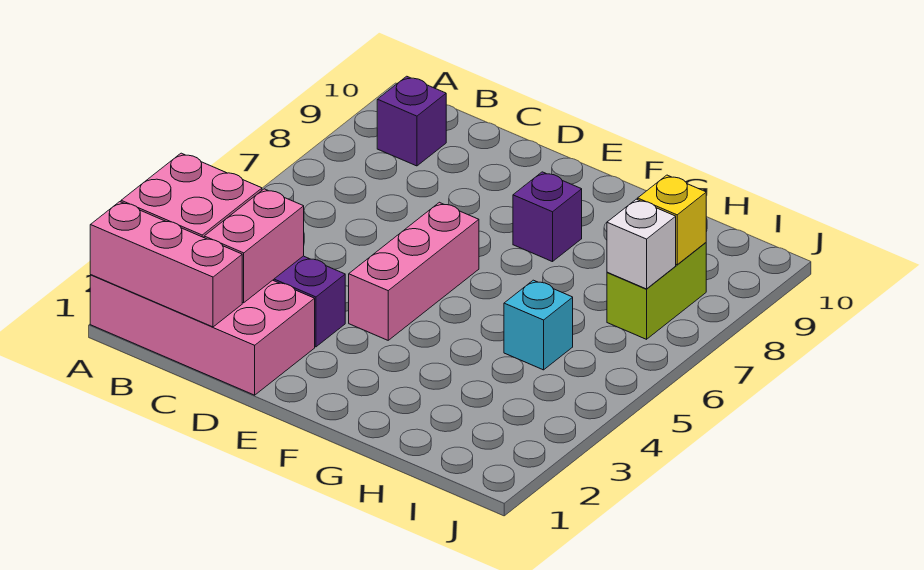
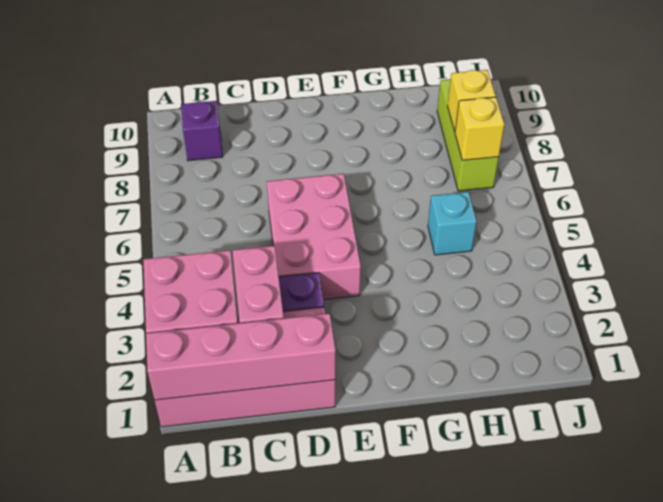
pink brick A1:C1 level 2 -> pink brick A1:D1 level 2
pink brick E4:E6 level 1 -> pink brick D4:E6 level 1
purple brick F8 level 1 -> none
lime brick I7:I8 level 1 -> lime brick I7:I9 level 1
white brick I7 level 2 -> yellow brick I7 level 2

